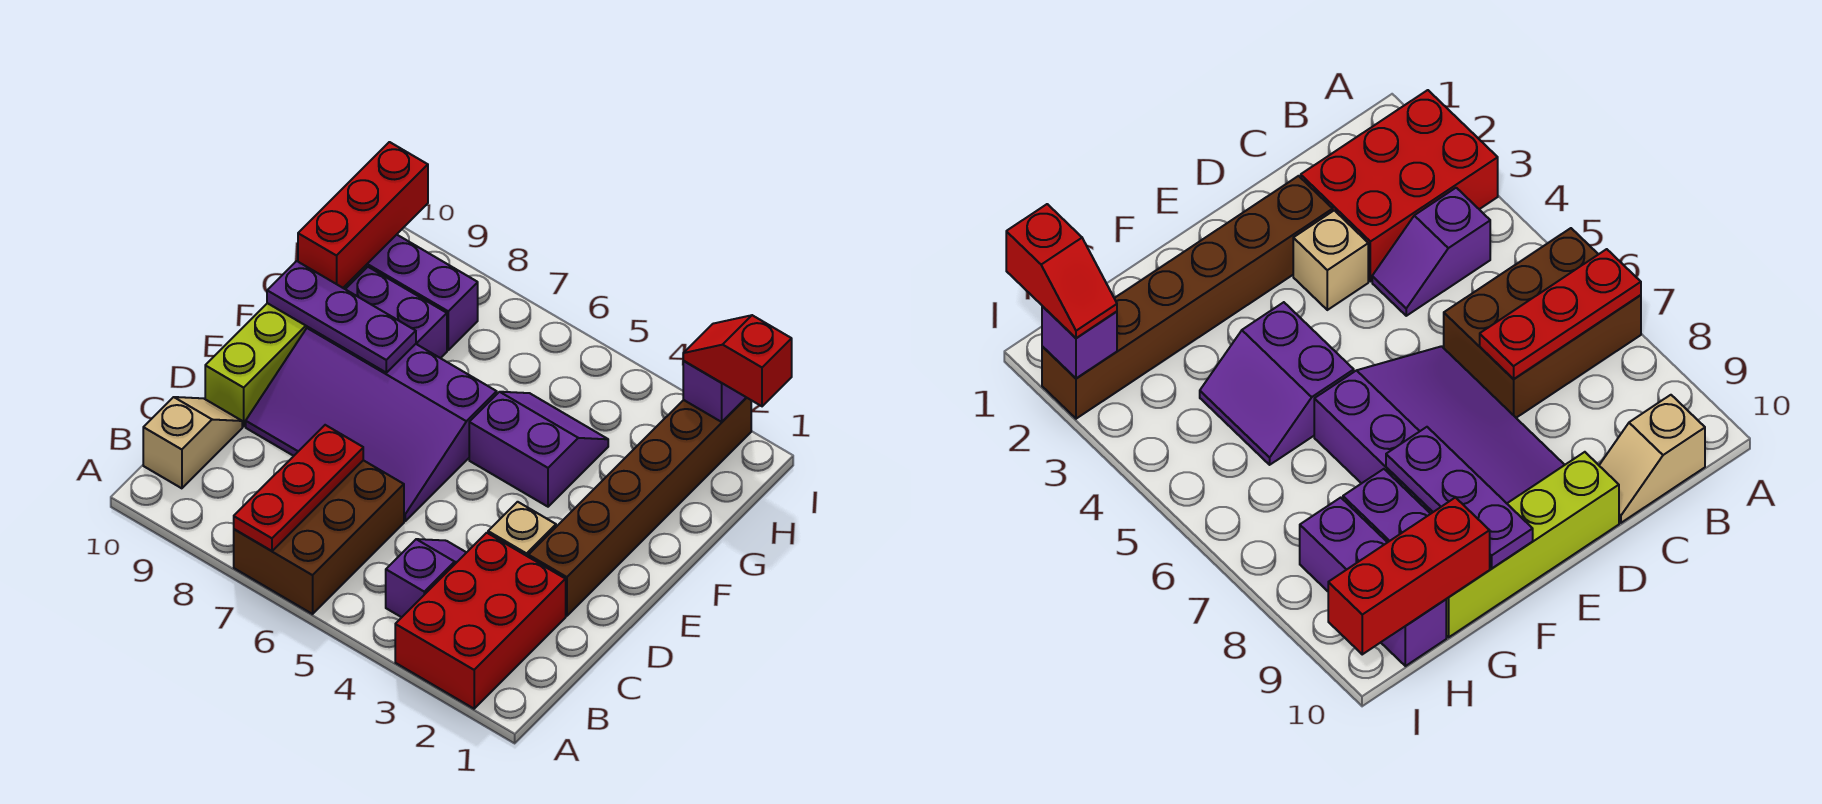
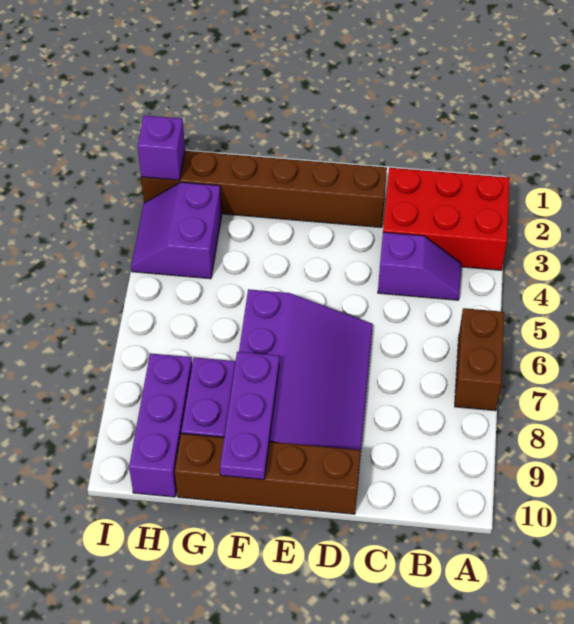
brown brick A6:C7 level 1 -> brown brick A6:A7 level 1
red plate A7:C7 level 2 -> none
purple slope B4:C4 level 1 top B -> purple slope B4:C4 level 1 top C
tan slope B10:C10 level 1 top B -> none
tan brick D3 level 1 -> none
lime brick D10:G10 level 1 -> brown brick D10:G10 level 1
purple slope F4:G5 level 1 top F -> purple slope H3:I4 level 1 top H
red brick G10:I10 level 2 -> none
red slope I1:I2 level 3 top 1 -> none

